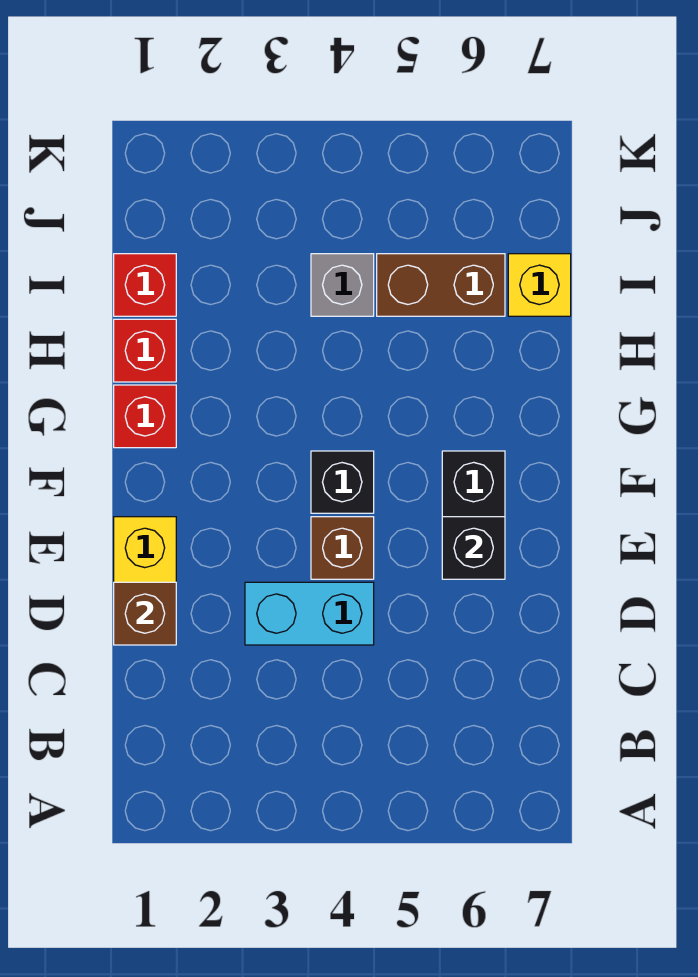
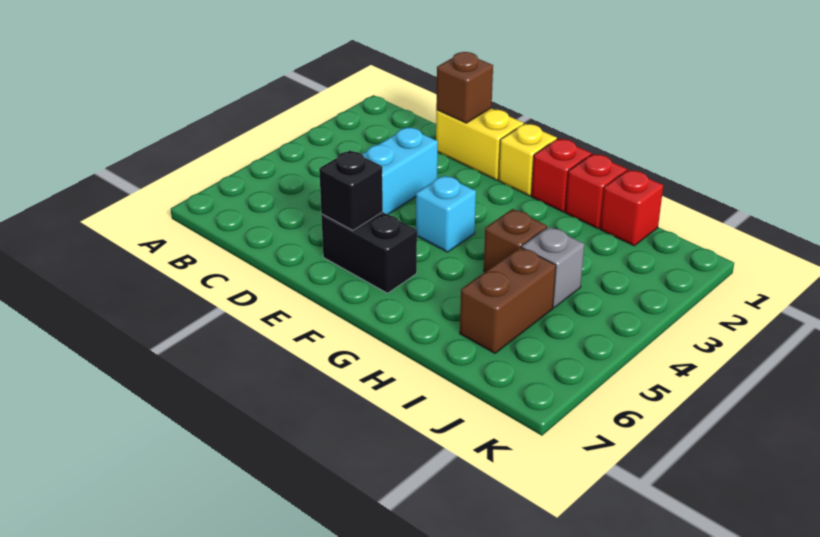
brown brick E4 level 1 -> brown brick H4 level 1
black brick F4 level 1 -> cyan brick F4 level 1
yellow brick I7 level 1 -> yellow brick F1 level 1

